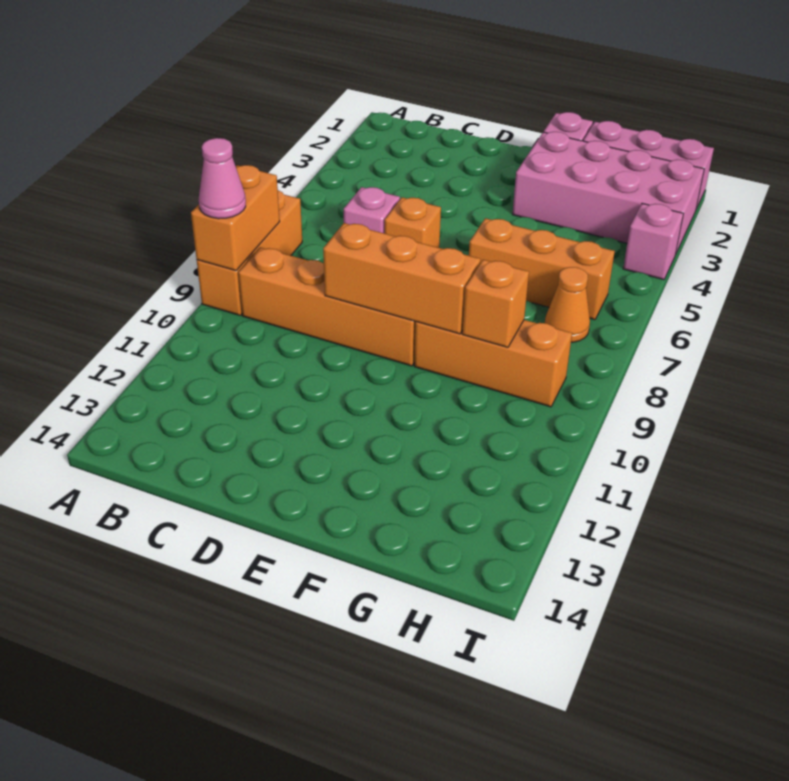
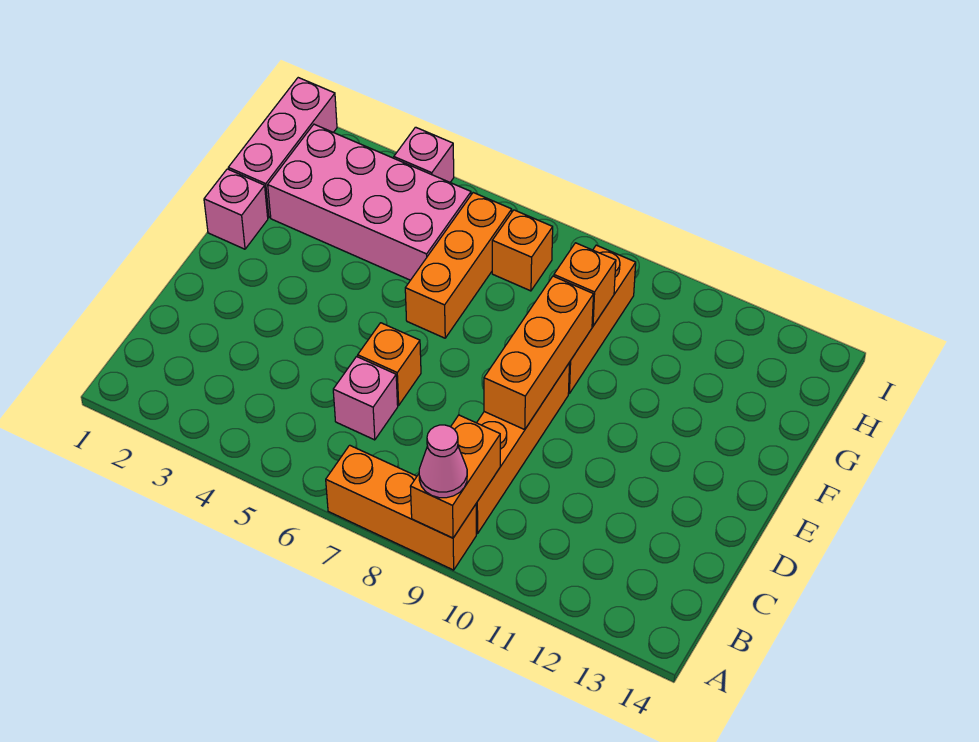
orange brick A8:A9 level 2 -> orange brick A9:B9 level 2
pink brick F2:I3 level 1 -> pink brick G2:H5 level 1
orange cone H7 level 1 -> orange brick H7 level 1

